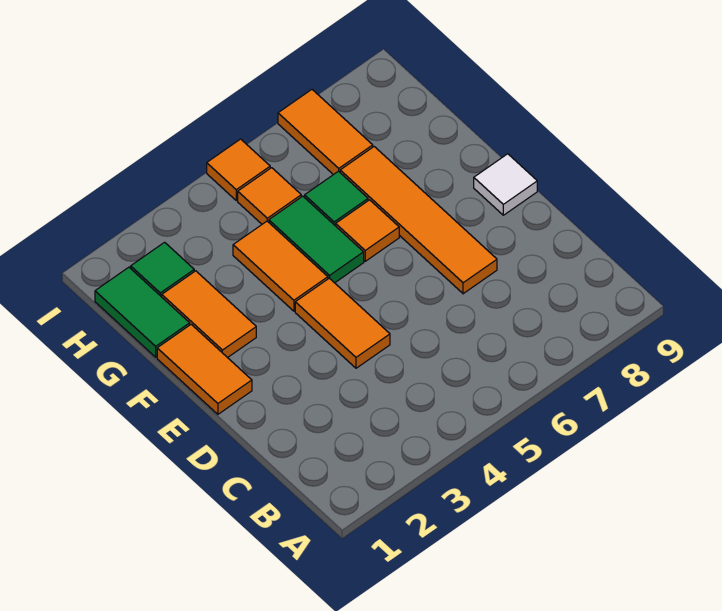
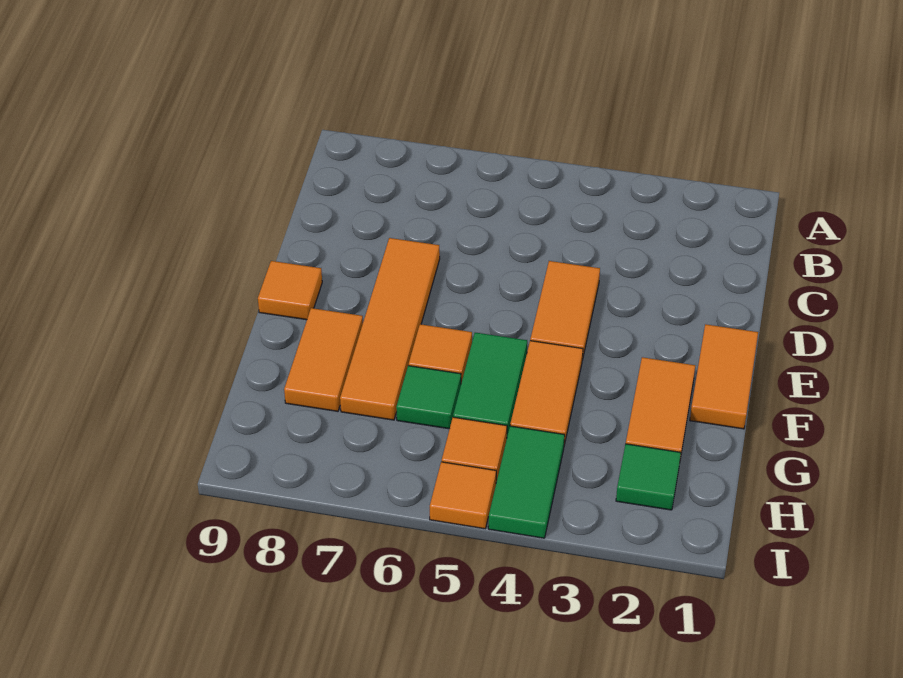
white tile E9 level 1 -> orange tile E9 level 1
green tile G1:H1 level 1 -> green tile H4:I4 level 1
orange tile H7:I7 level 1 -> orange tile F8:G8 level 1

